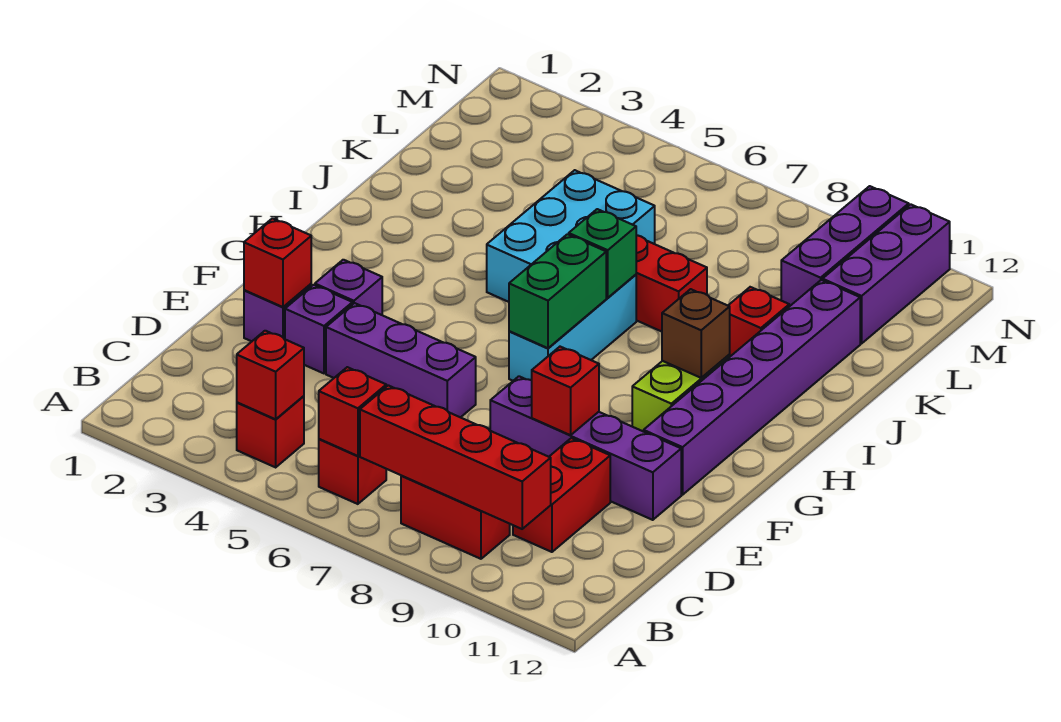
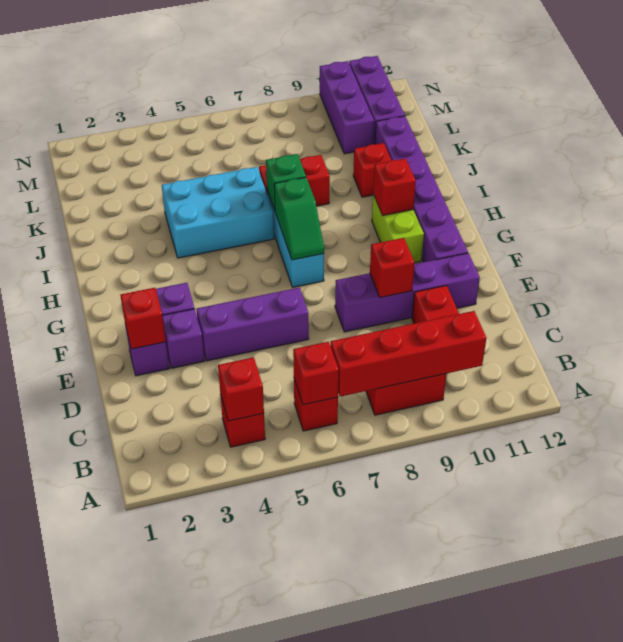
green brick G7:H7 level 2 -> green slope G7:H7 level 2 top H
brown brick H10 level 2 -> red brick H10 level 2
cyan brick I5:K6 level 1 -> cyan brick I4:J6 level 1

